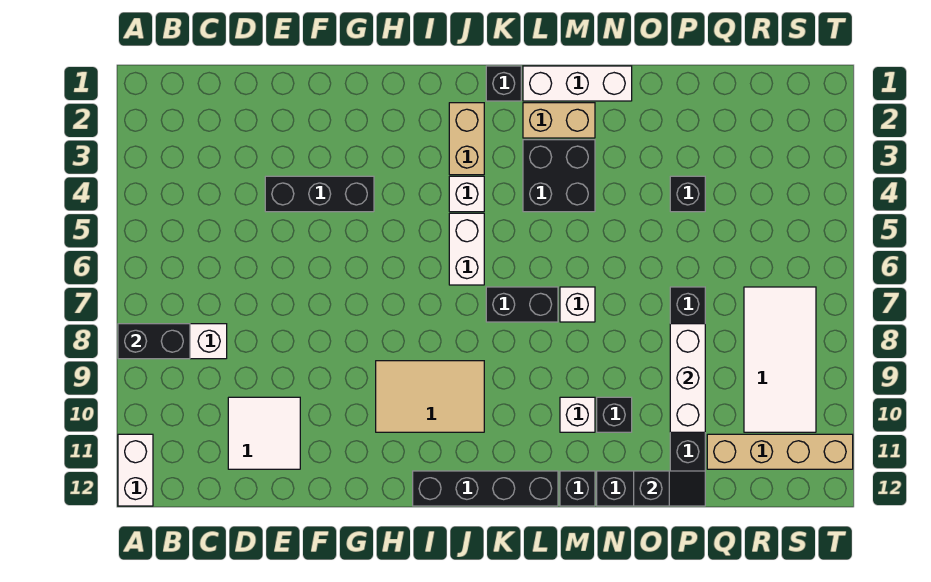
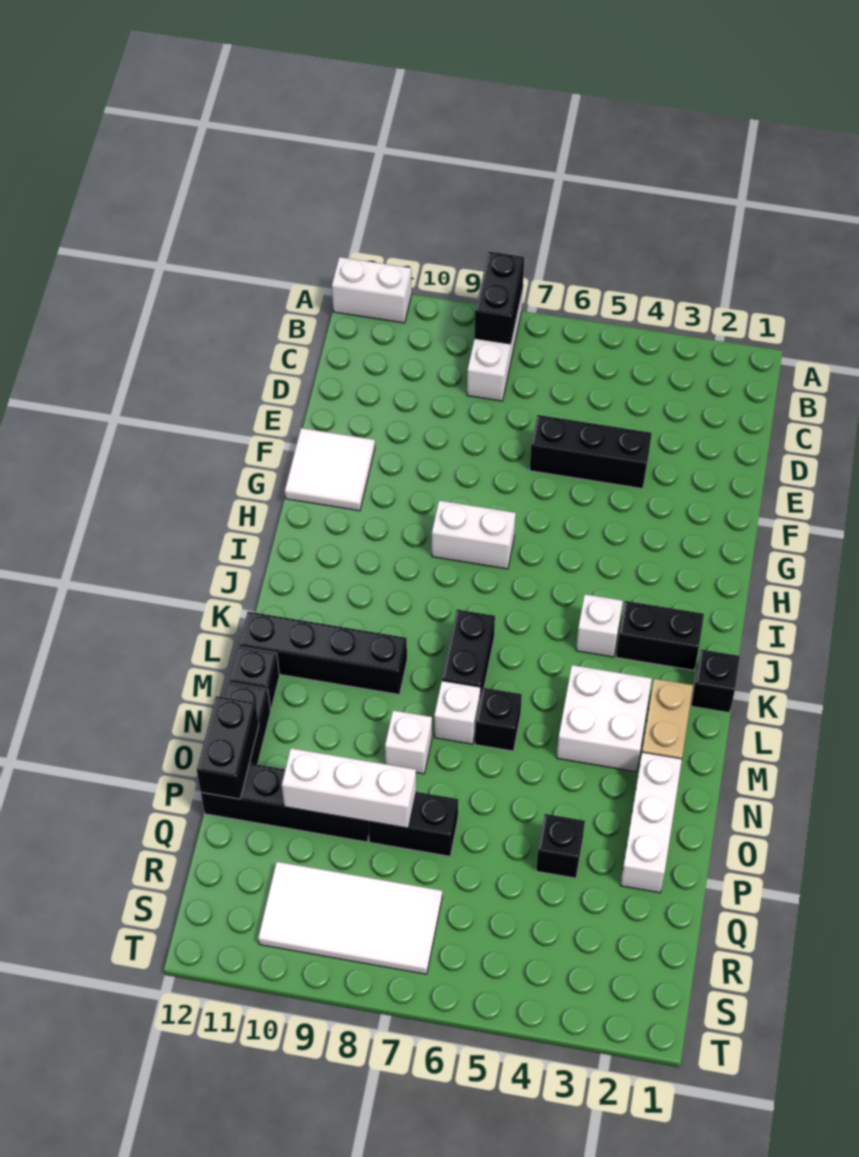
white tile D10:E11 level 1 -> white tile F11:G12 level 1
black brick E4:G4 level 1 -> black brick E4:E6 level 1
tan tile H9:J10 level 1 -> none
black brick I12:L12 level 1 -> black brick L9:L12 level 1
tan brick J2:J3 level 1 -> black brick J2:J3 level 1
white brick J5:J6 level 1 -> white brick H7:H8 level 1
white brick L1:N1 level 1 -> white brick N2:P2 level 1
black brick L3:M4 level 1 -> white brick L3:M4 level 1
white brick M10 level 1 -> white brick N8 level 1
black brick N10 level 1 -> black brick M6 level 1
black slope O12:P12 level 2 top O -> black brick O12:P12 level 2
tan brick Q11:T11 level 1 -> none

